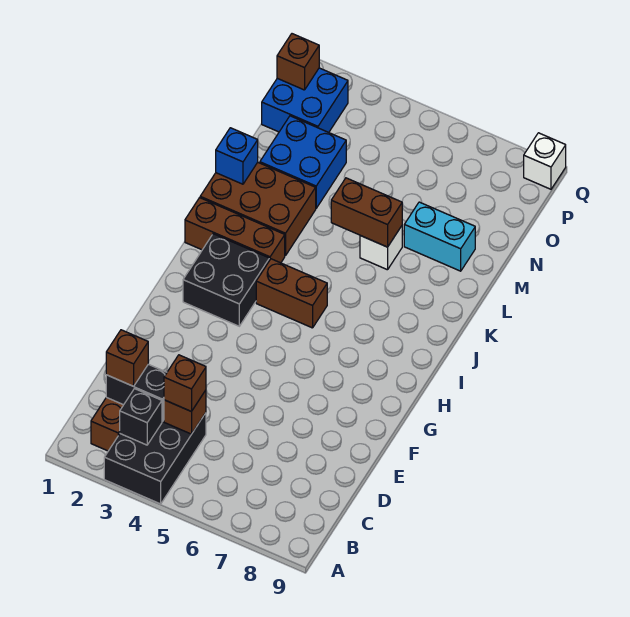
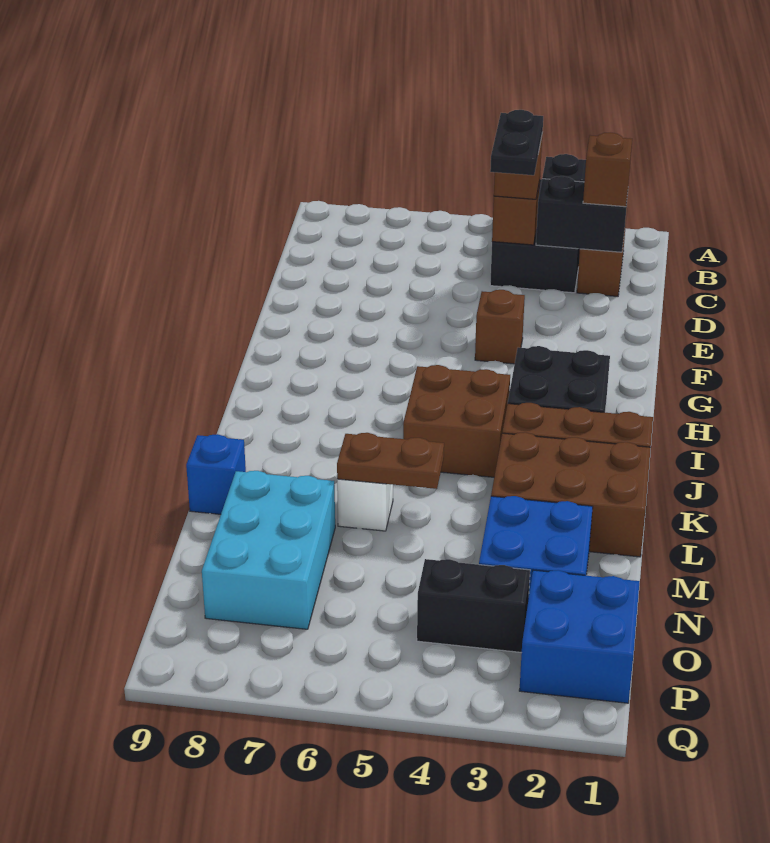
none -> black plate C4:D4 level 4
brown brick I4:I5 level 1 -> brown brick I4:J5 level 1
blue brick L1 level 2 -> blue brick L9 level 1
brown brick L5:L6 level 2 -> brown plate L5:L6 level 2
cyan brick M7:M8 level 1 -> cyan brick M7:O8 level 1
none -> black brick O3:O4 level 1
brown brick P1 level 2 -> brown brick F4 level 1
white brick Q9 level 1 -> none

